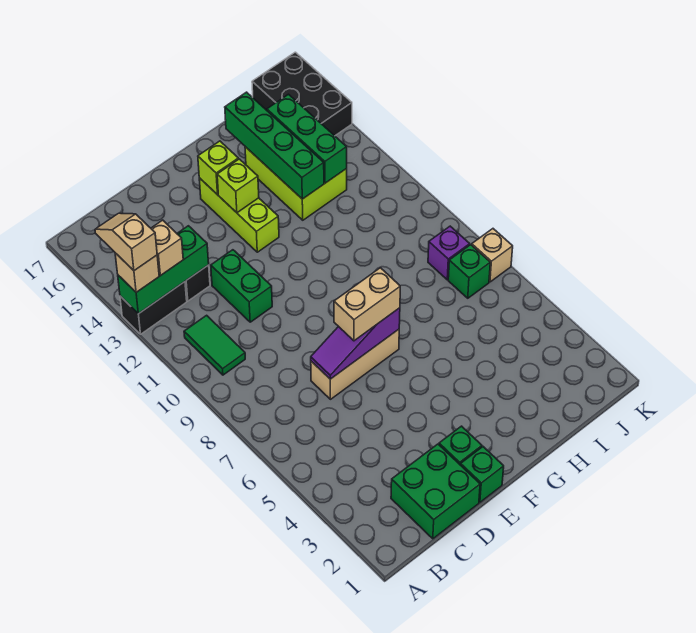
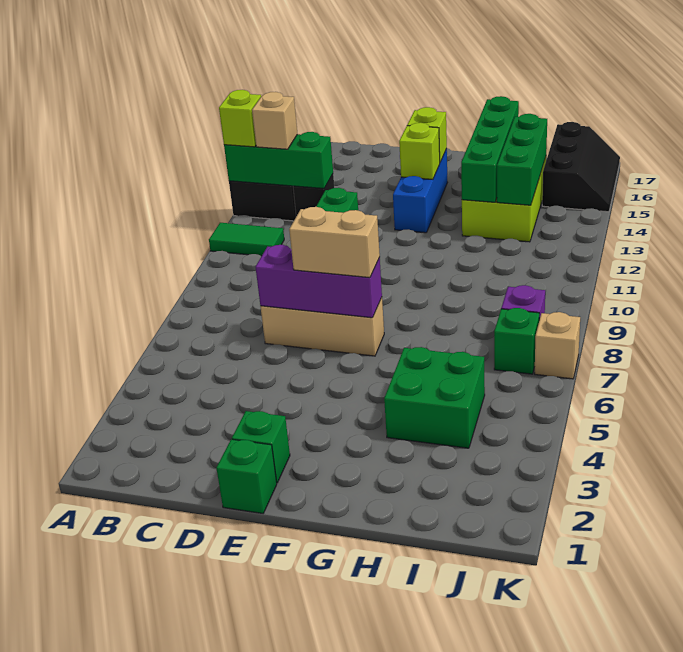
tan brick A13 level 3 -> lime brick A13 level 3
tan slope A13:A14 level 4 top 13 -> none
green tile B10:B11 level 1 -> green tile A11:B11 level 1
green brick C1:D2 level 1 -> green brick H4:I5 level 1
purple slope D7:F7 level 2 top F -> purple brick D7:F7 level 2
lime brick F13:F15 level 1 -> blue brick F13:F15 level 1
black brick J15:K17 level 1 -> black slope J15:K17 level 1 top J

